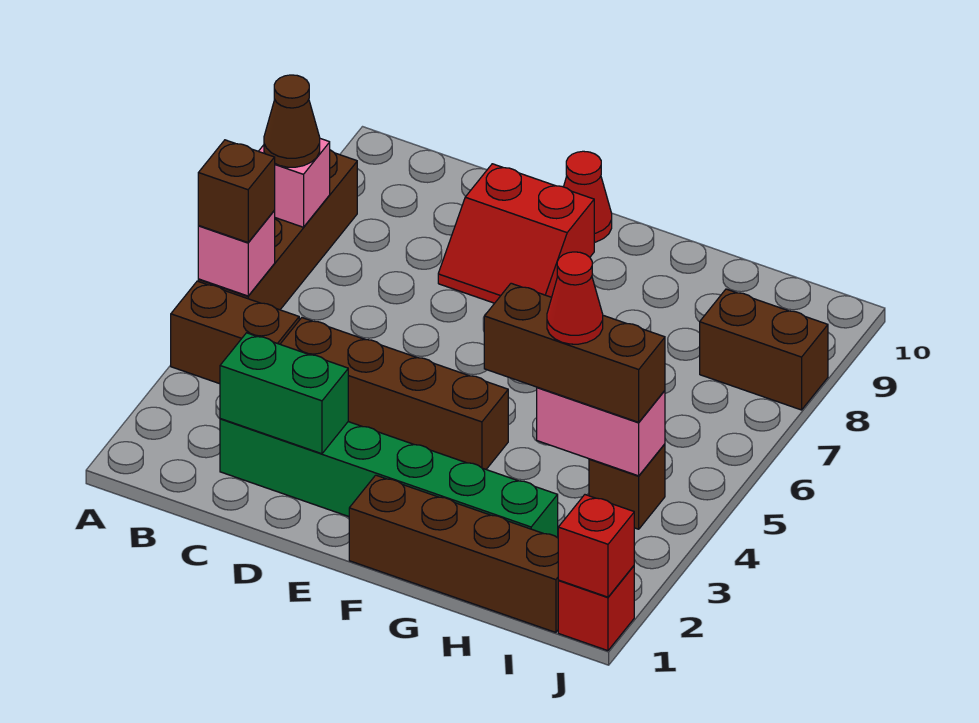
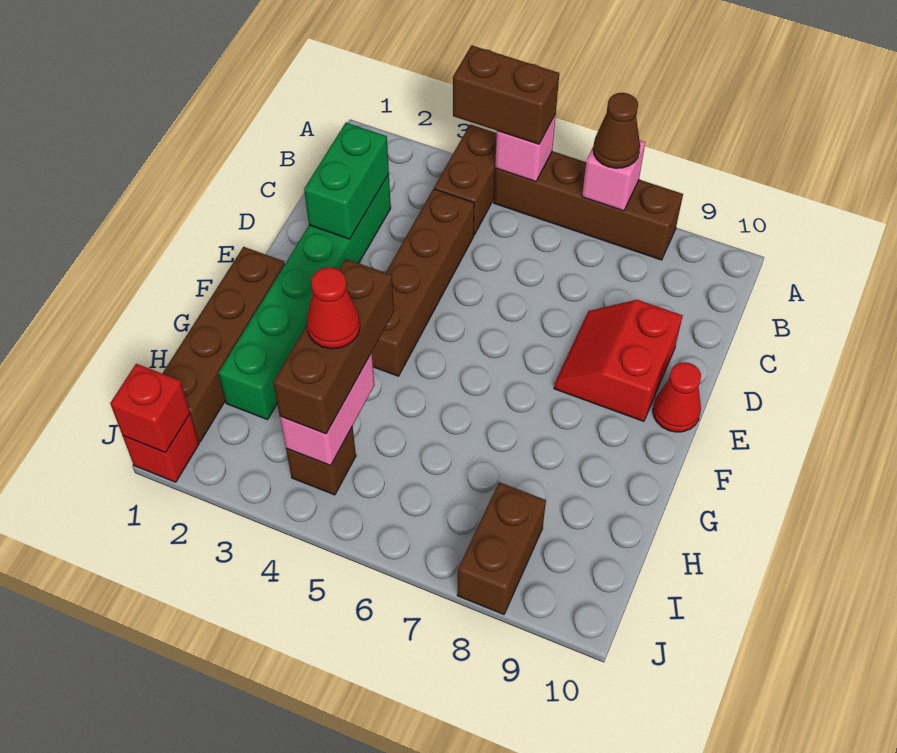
brown brick A5 level 3 -> brown brick A4:A5 level 3

